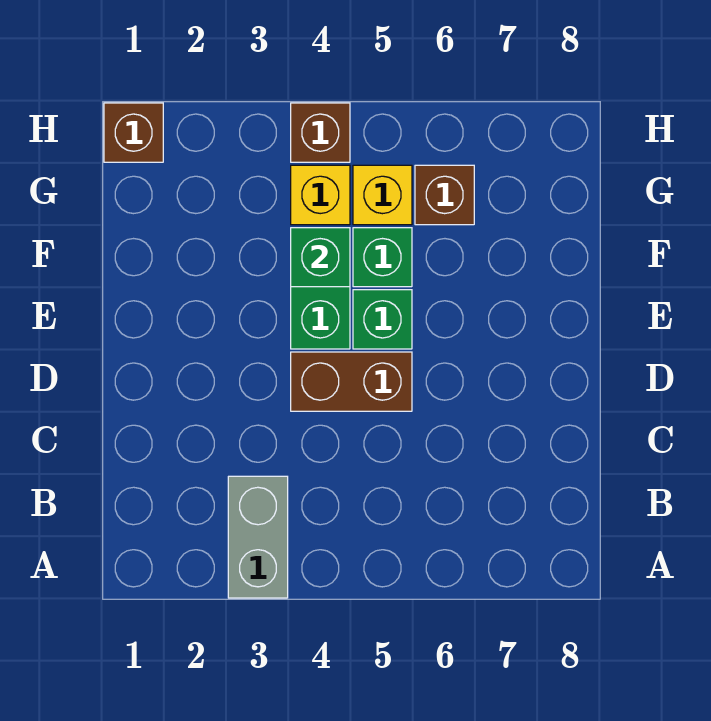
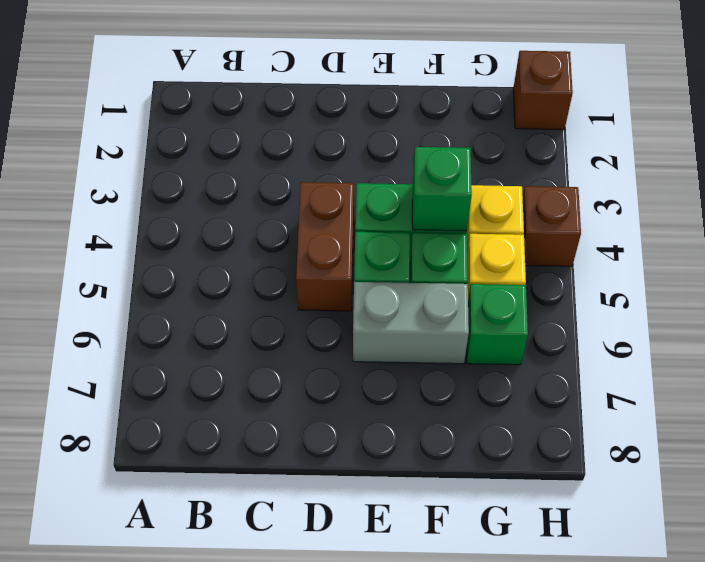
grey brick A3:B3 level 1 -> grey brick E6:F6 level 1
brown brick G6 level 1 -> green brick G6 level 1

